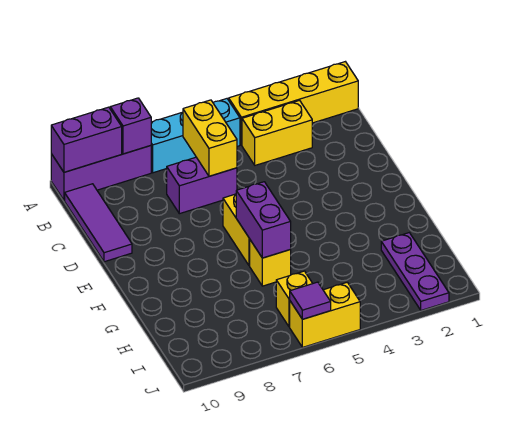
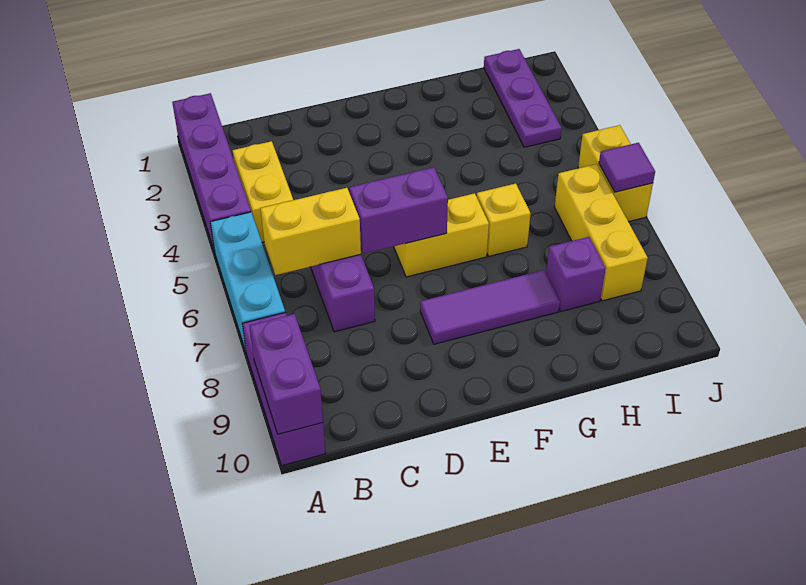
yellow brick A1:A4 level 1 -> purple brick A1:A4 level 1
purple brick A8 level 2 -> purple brick H8 level 1
purple tile B10:D10 level 1 -> purple tile E8:G8 level 1
purple brick F6:G6 level 2 -> purple brick D6:E6 level 2
purple plate H2:J2 level 1 -> purple plate I1:I3 level 1
yellow brick I6 level 1 -> yellow brick I6:I8 level 1

